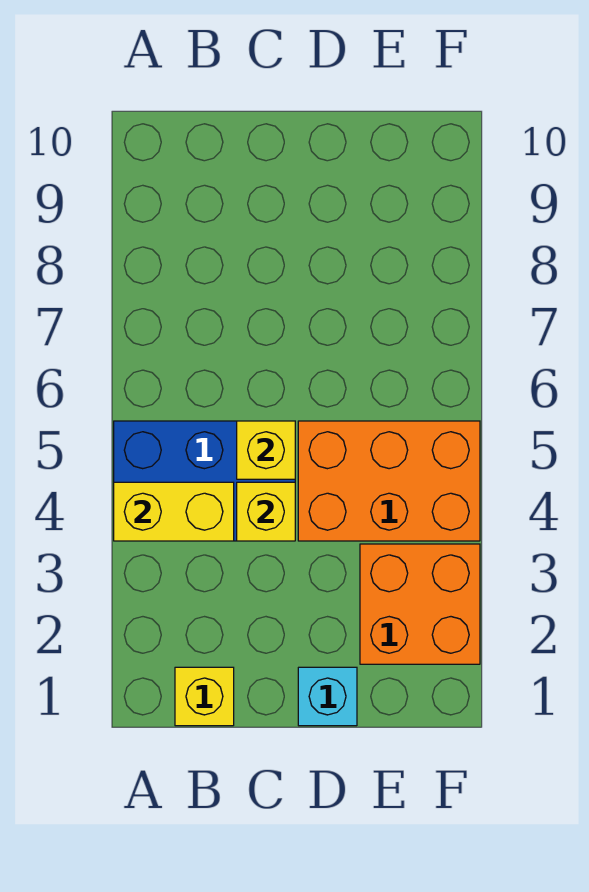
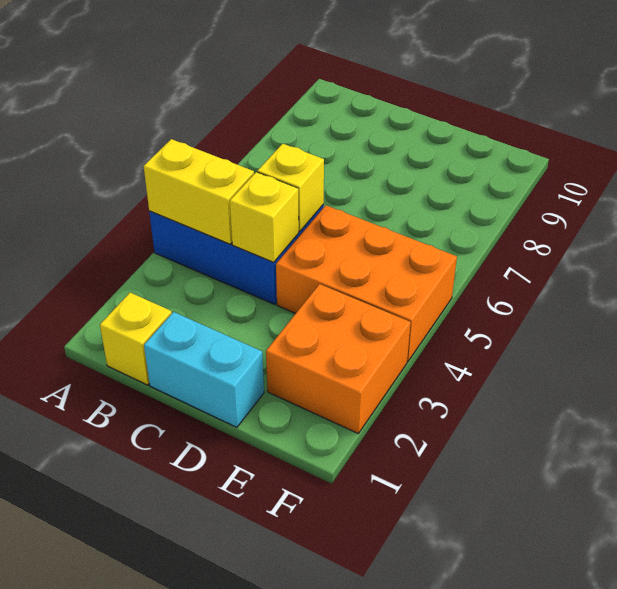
cyan brick D1 level 1 -> cyan brick C1:D1 level 1

